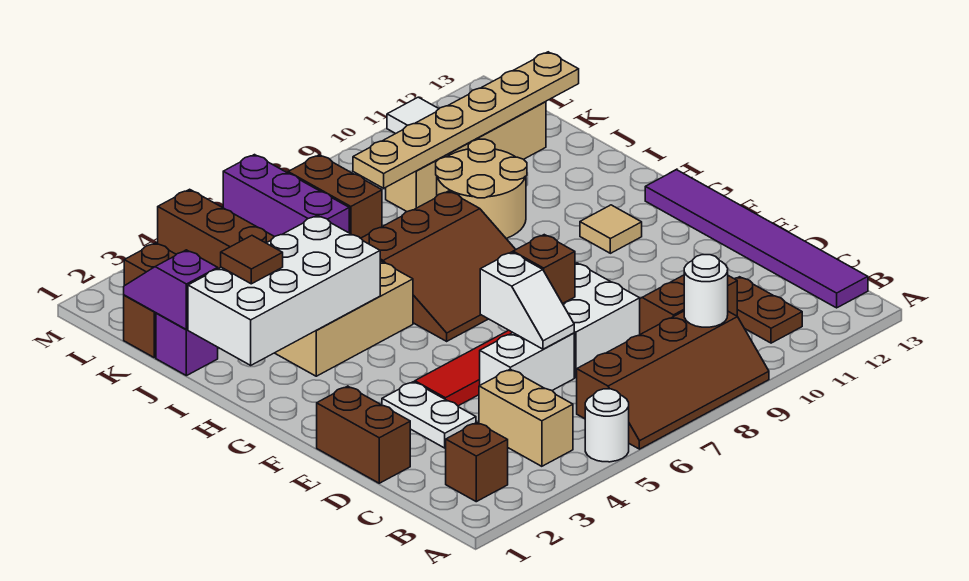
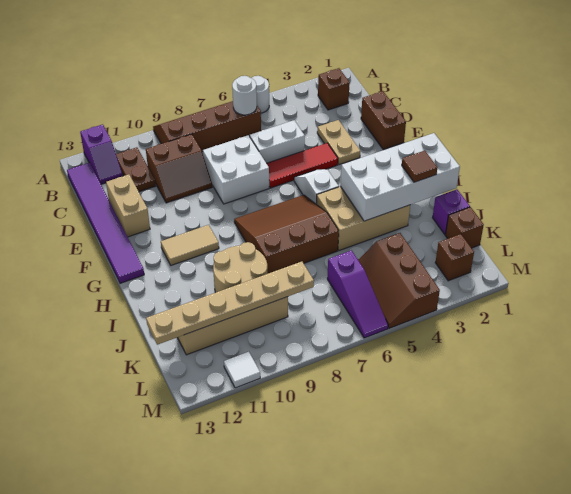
tan brick B4:C4 level 1 -> tan brick D12:E12 level 1
white round brick B9 level 2 -> white round brick B6 level 2
white plate D3:E3 level 1 -> tan plate D3:E3 level 1
white slope D6:E6 level 2 top E -> white slope F5:G5 level 1 top G
brown brick E7 level 2 -> none
tan tile G11 level 1 -> tan tile G10:G11 level 1
purple slope J1:K1 level 2 top J -> purple slope A12:B12 level 1 top A
purple brick K6:M6 level 1 -> purple slope K6:M6 level 1 top K
brown brick K7:L7 level 1 -> none

